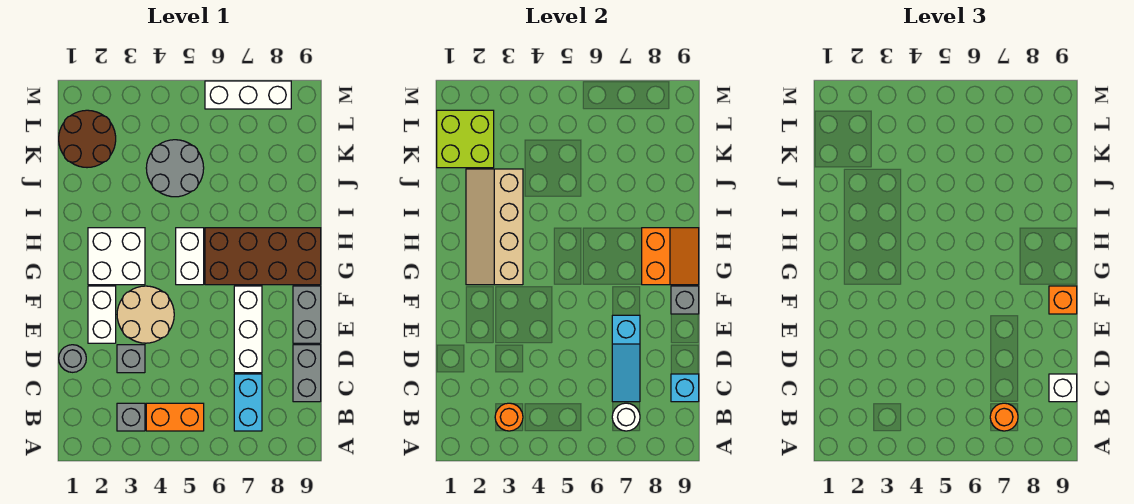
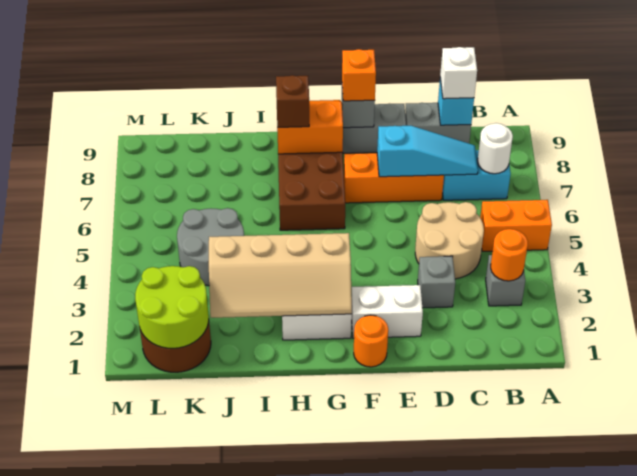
orange brick B4:B5 level 1 -> orange brick A5:B5 level 1
orange round brick B7 level 3 -> orange round brick F1 level 1
grey round brick D1 level 1 -> none
white brick D7:F7 level 1 -> orange brick D7:F7 level 1
tan round brick E3:F4 level 1 -> tan round brick C4:D5 level 1
white brick G5:H5 level 1 -> none
none -> brown brick H8 level 3
lime brick K1:L2 level 2 -> lime round brick K1:L2 level 2
white brick M6:M8 level 1 -> none

